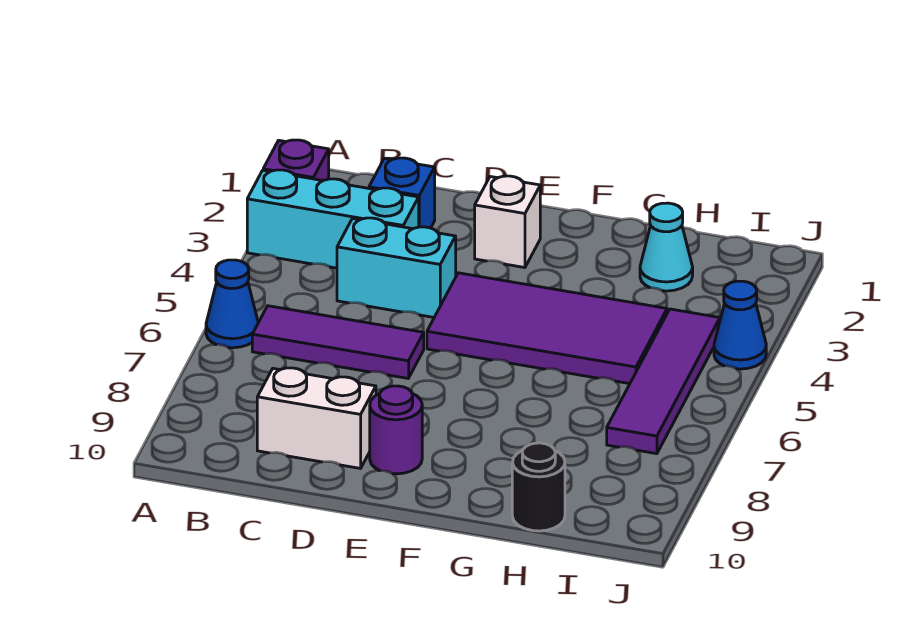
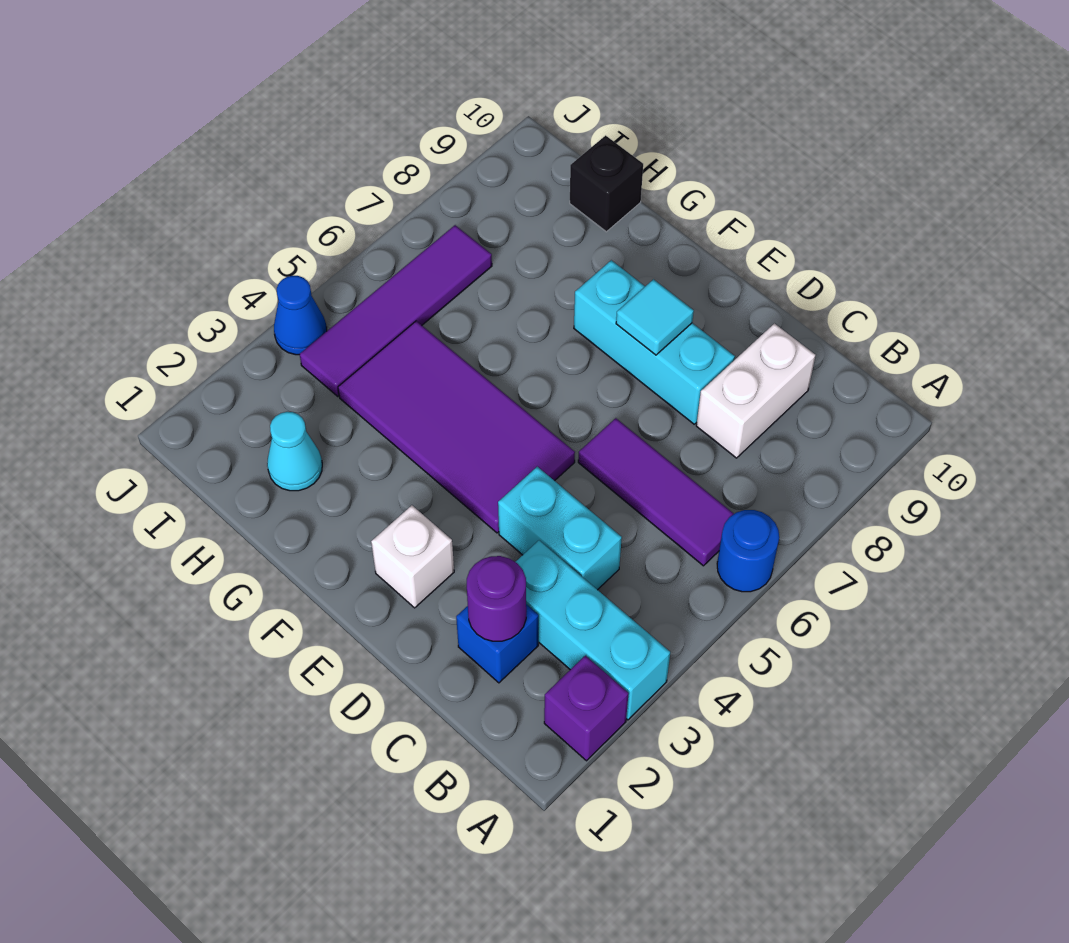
blue cone A6 level 1 -> blue round brick A6 level 1
white brick C9:D9 level 1 -> white brick C8:C9 level 1
none -> cyan brick D8:F8 level 1
none -> cyan tile E8 level 2
purple round brick E9 level 1 -> purple round brick C2 level 2
black round brick H10 level 1 -> black brick H10 level 1

